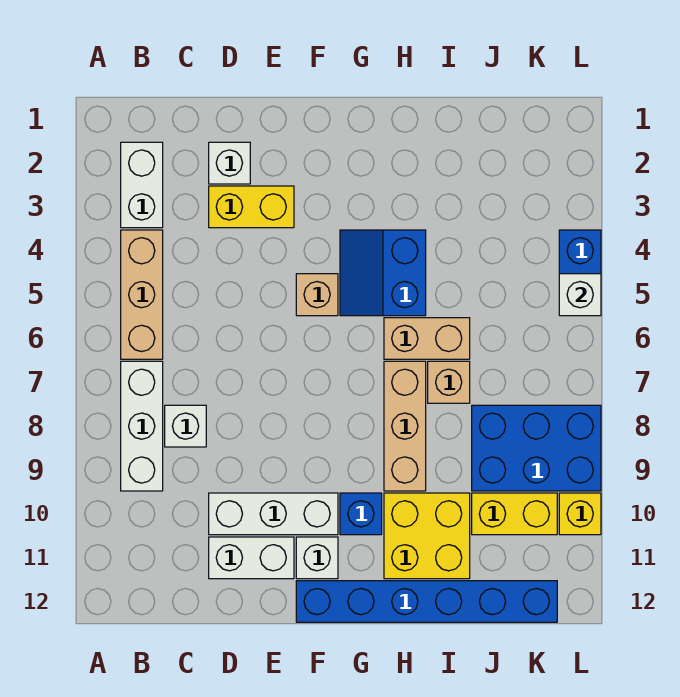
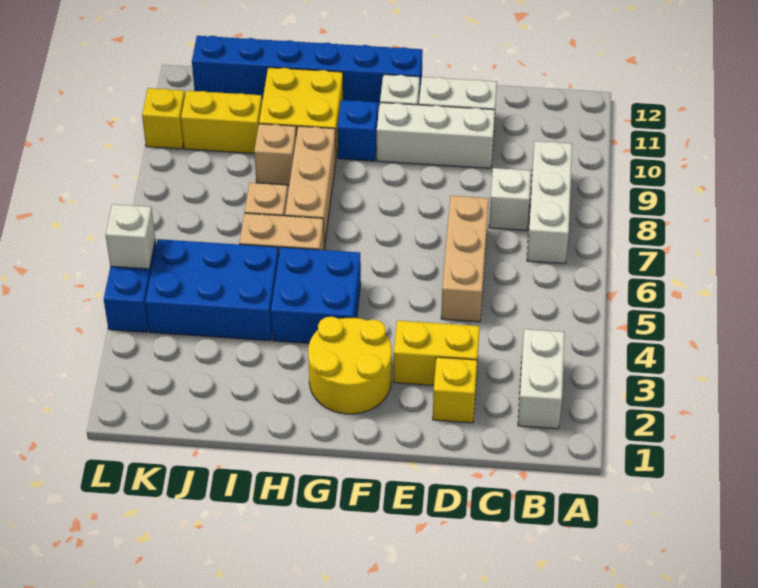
tan brick B4:B6 level 1 -> tan brick D5:D7 level 1
white brick D2 level 1 -> yellow brick D2 level 1
none -> yellow round brick F2:G3 level 1
tan brick F5 level 1 -> tan brick I9 level 1
blue slope G4:H5 level 1 top H -> blue brick G4:H5 level 1
blue brick J8:L9 level 1 -> blue brick I4:K5 level 1

